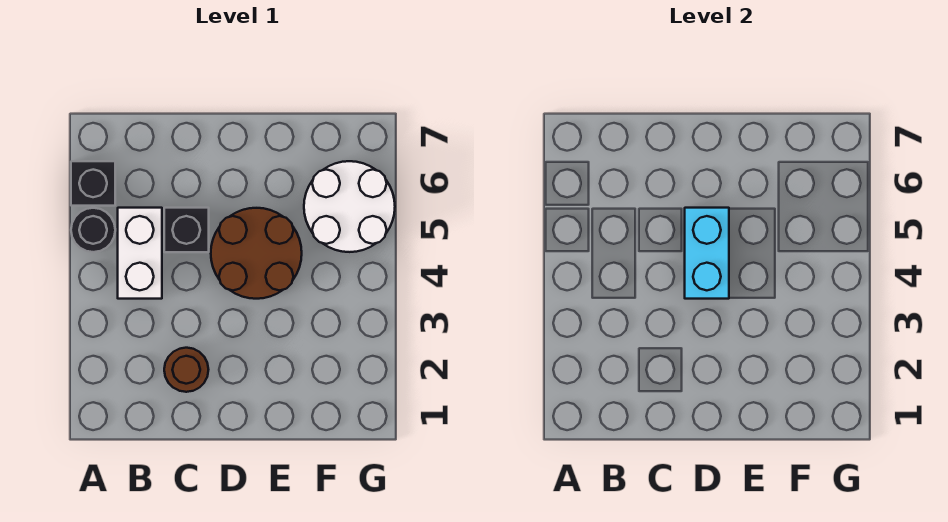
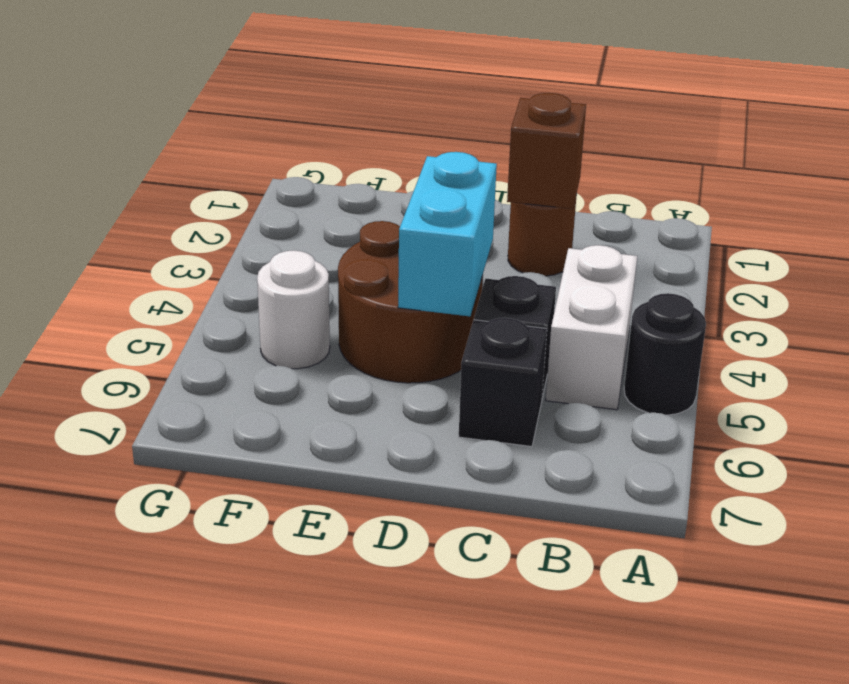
black brick A6 level 1 -> black brick C6 level 1
none -> brown brick C2 level 2
white round brick F5:G6 level 1 -> white round brick F5 level 1

